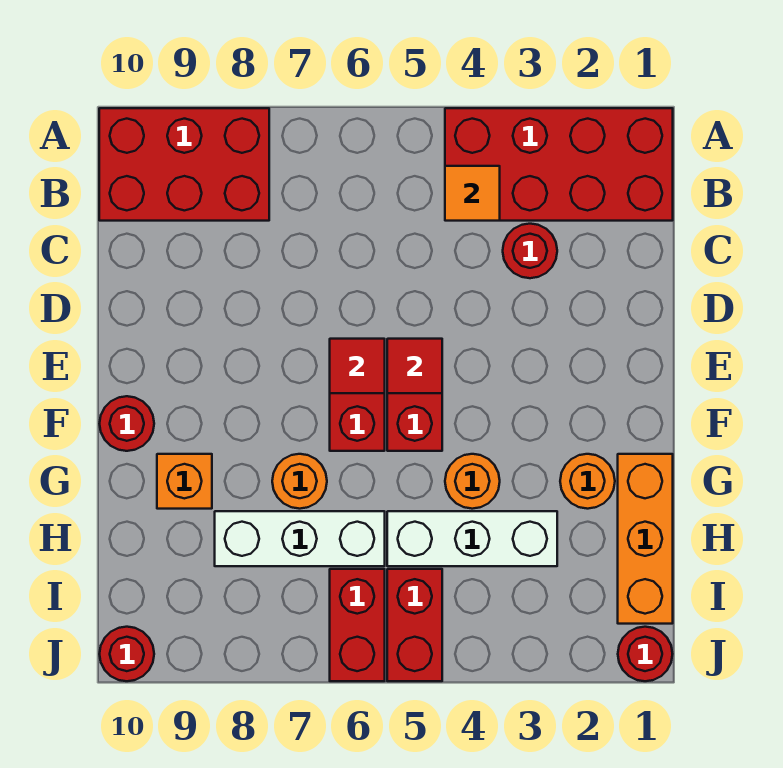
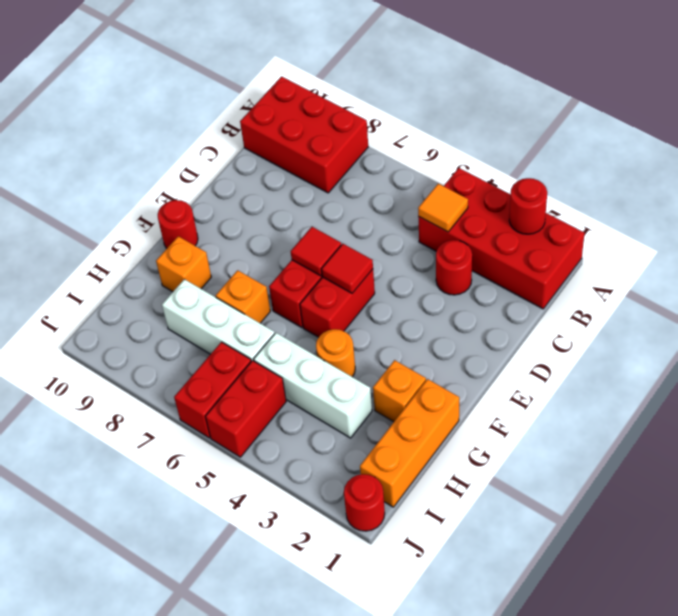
orange round brick G2 level 1 -> orange brick G2 level 1
orange round brick G7 level 1 -> orange brick G7 level 1
red round brick J10 level 1 -> red round brick A2 level 2

